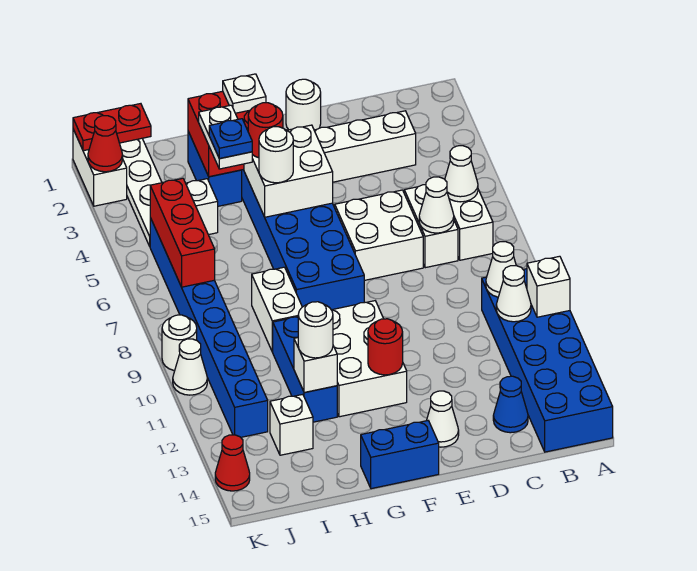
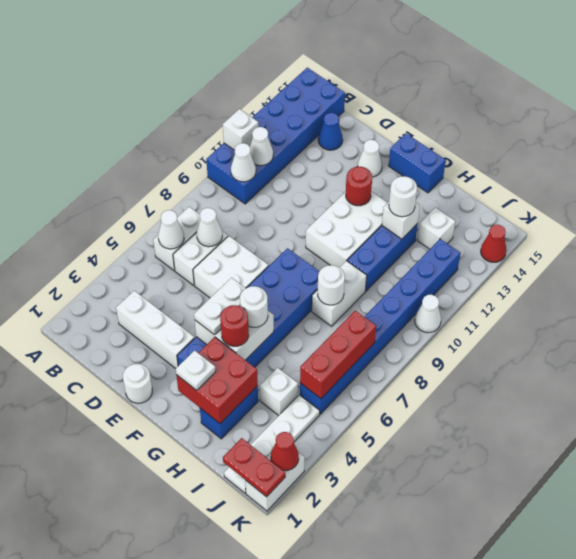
white plate H3:H4 level 3 -> white plate F4:F5 level 3
blue plate H4 level 4 -> none
white round brick K9 level 1 -> white round brick H8 level 2

